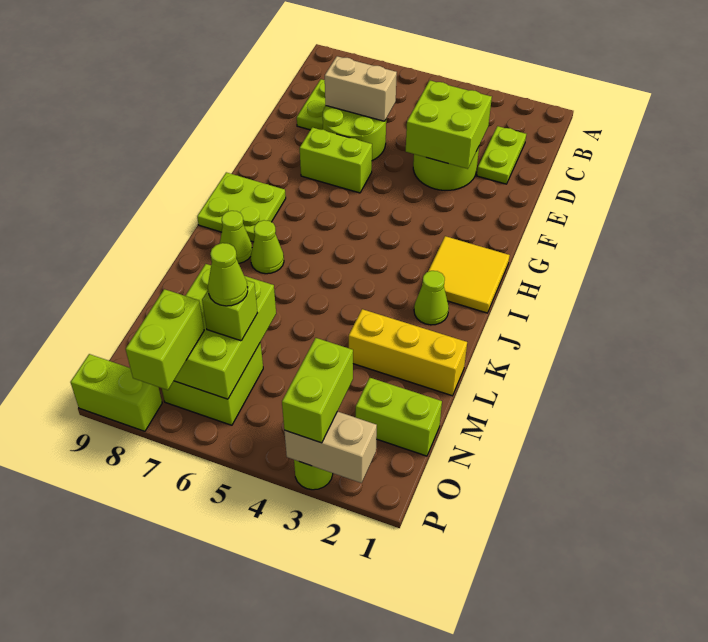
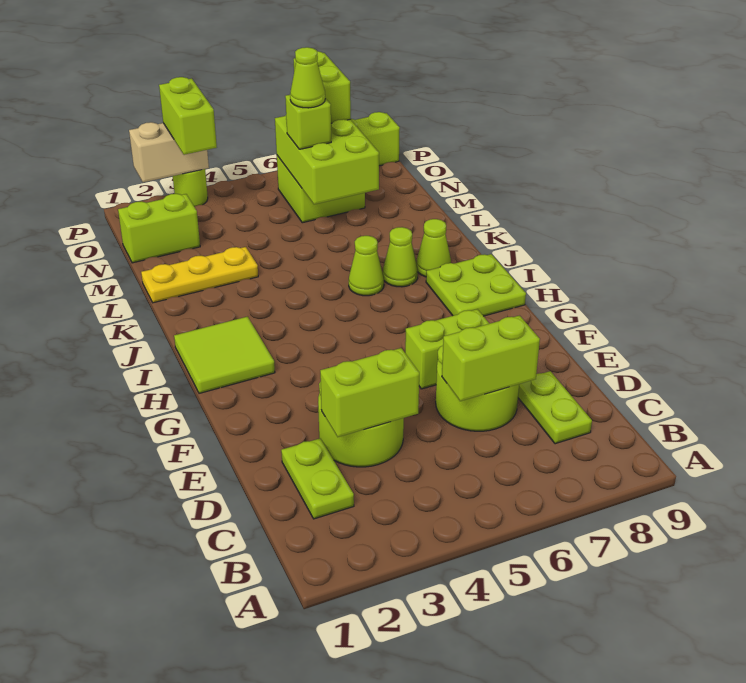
lime brick D3:E4 level 2 -> lime brick D3:D4 level 2
tan brick D6:D7 level 2 -> lime brick D6:D7 level 2
yellow tile H1:I2 level 1 -> lime tile H1:I2 level 1
lime cone J2 level 1 -> lime cone J6 level 1
yellow brick L1:L3 level 1 -> yellow plate L1:L3 level 1

